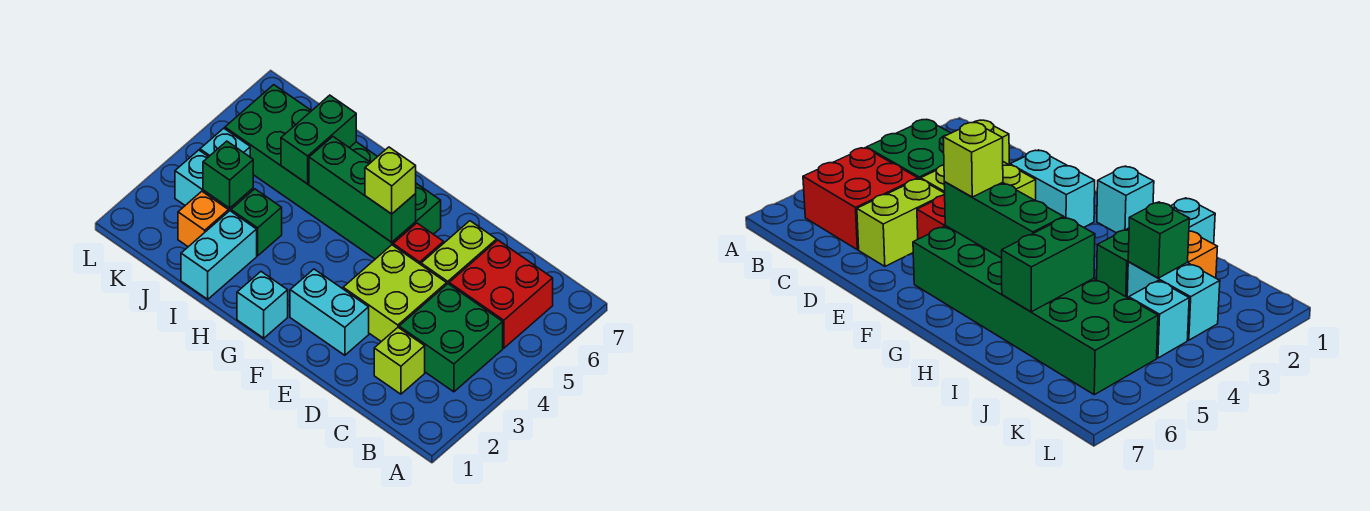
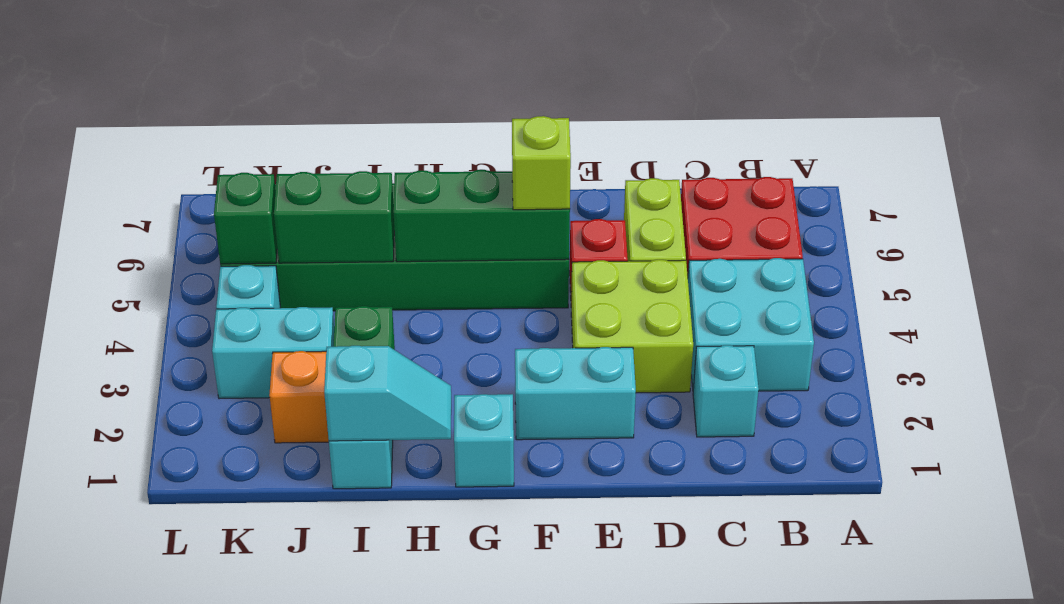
green brick B3:C4 level 1 -> cyan brick B3:C4 level 1
lime brick C2 level 1 -> cyan brick C2 level 1
none -> cyan slope H1:I1 level 2 top I
green brick I5:I6 level 2 -> green brick I5:J5 level 2
green brick J3 level 2 -> green brick K5 level 2

